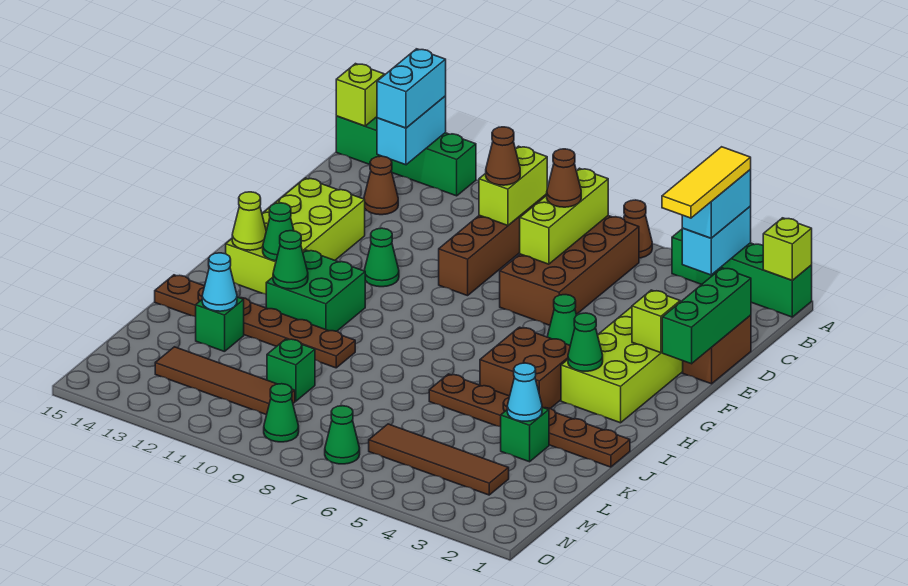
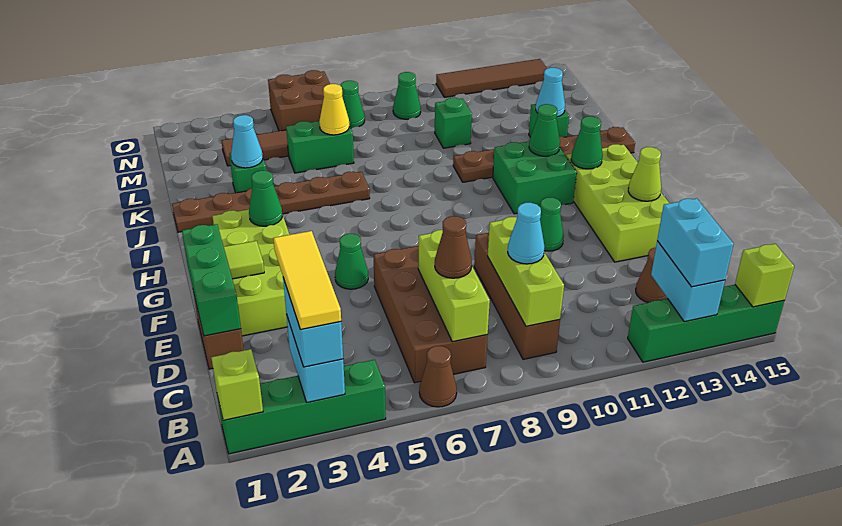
lime brick B9:C9 level 2 -> lime brick B9:D9 level 2
brown cone C9 level 3 -> cyan cone C9 level 3
lime brick F2 level 2 -> lime tile F2 level 2
brown brick H4:I5 level 1 -> brown brick N5:O6 level 1
lime cone H14 level 2 -> lime cone F14 level 2
none -> green brick L5:L6 level 1
none -> yellow cone L6 level 2
brown tile M10:M13 level 1 -> brown tile O11:O14 level 1

